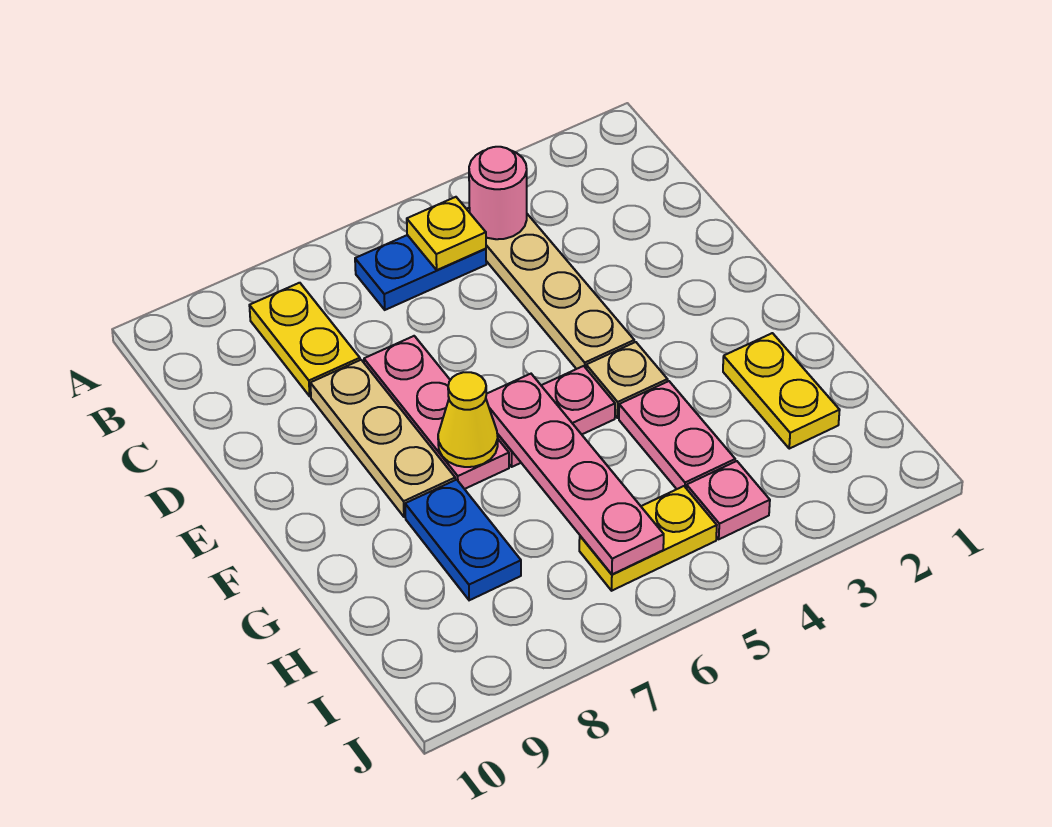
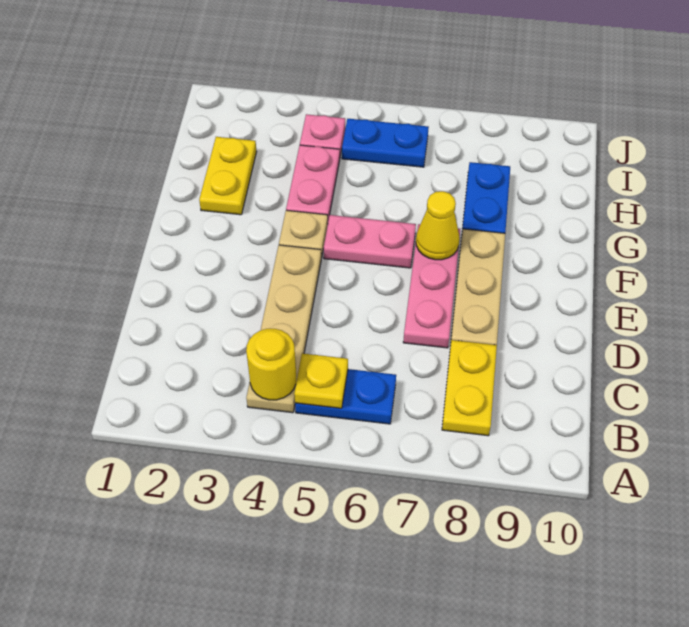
pink round brick B4 level 2 -> yellow round brick B4 level 2
pink plate F6:I6 level 2 -> none
yellow plate I5:I6 level 1 -> blue plate I5:I6 level 1

